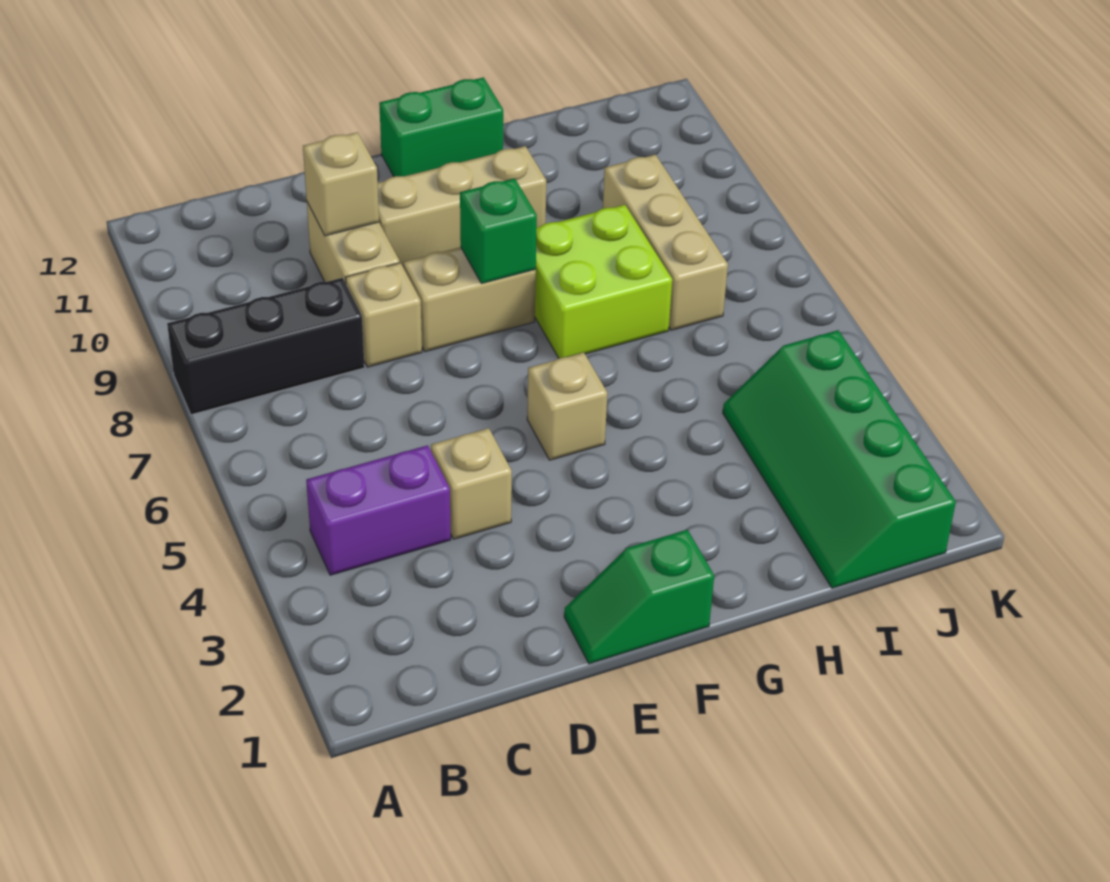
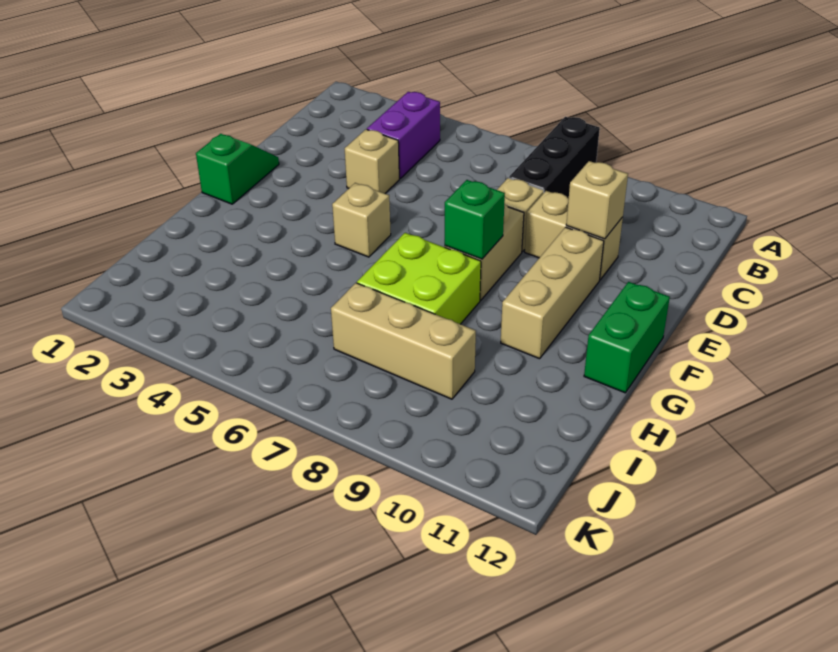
green slope I1:J4 level 1 top J -> none

